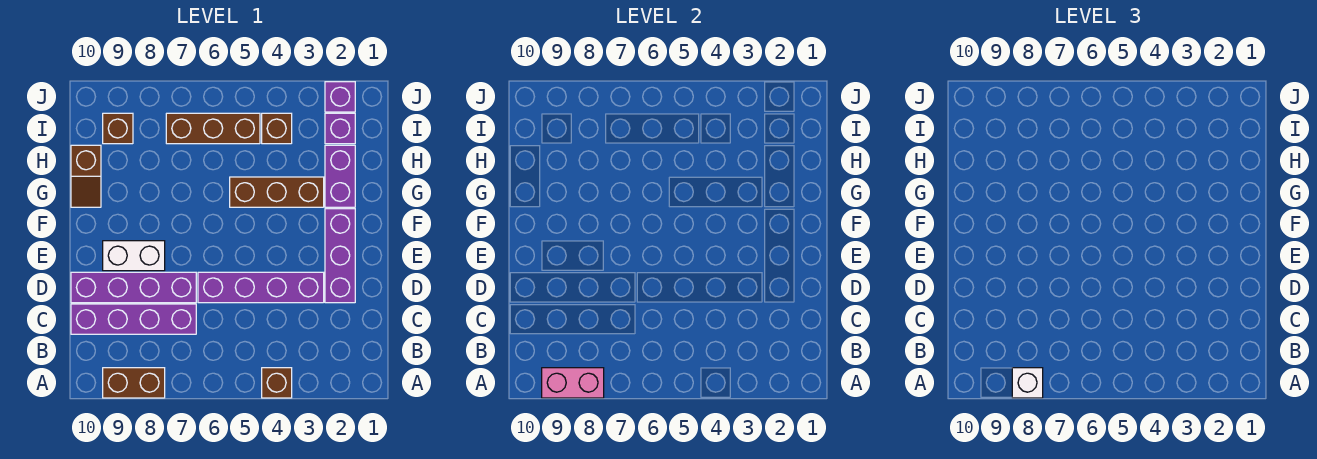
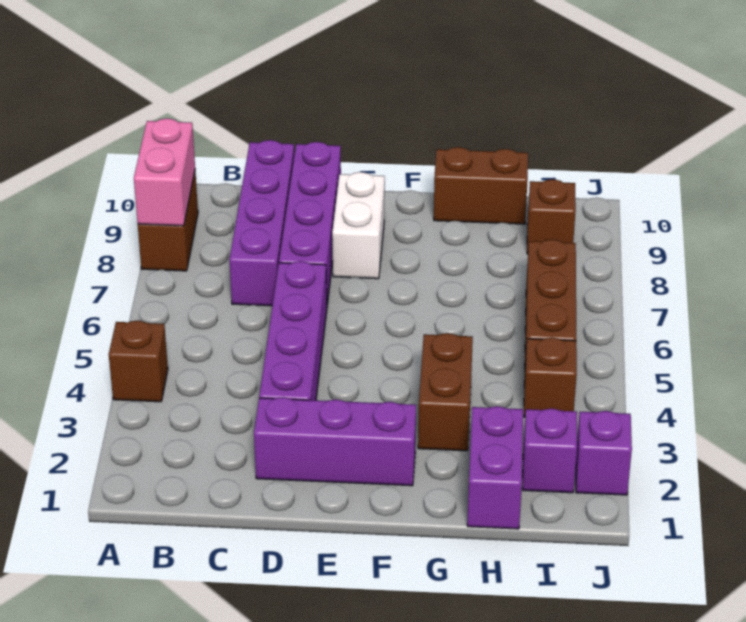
white brick A8 level 3 -> none
purple brick G2:H2 level 1 -> purple brick H1:H2 level 1
brown brick G3:G5 level 1 -> brown brick G3:G4 level 1
brown slope G10:H10 level 1 top H -> brown brick G10:H10 level 1

